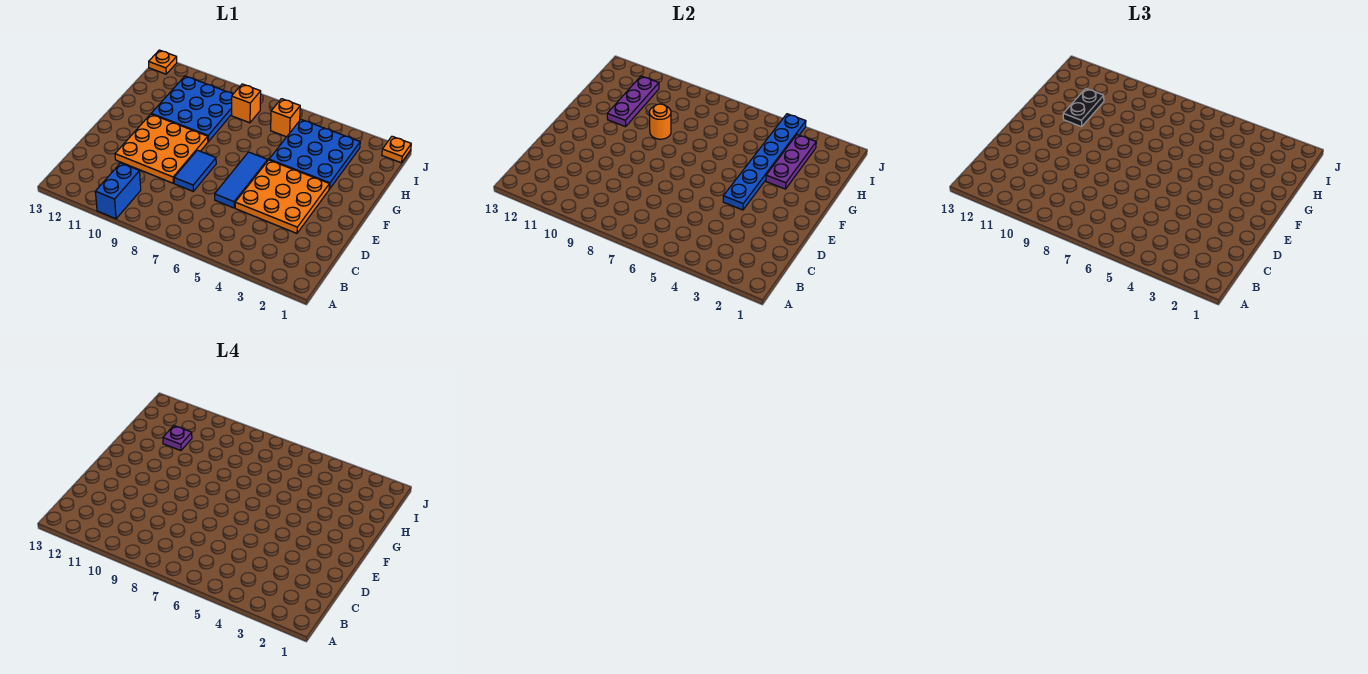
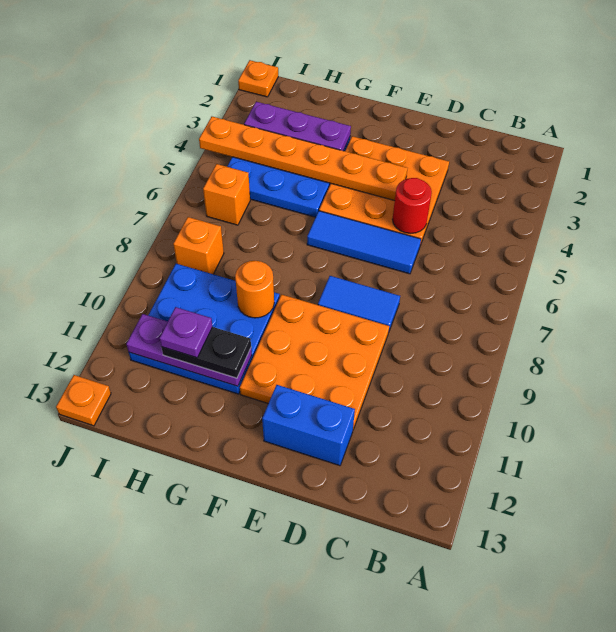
blue brick A10:B10 level 1 -> blue brick D12:E12 level 1
none -> red round brick D5 level 2
blue plate E4:J4 level 2 -> orange plate E4:J4 level 2

